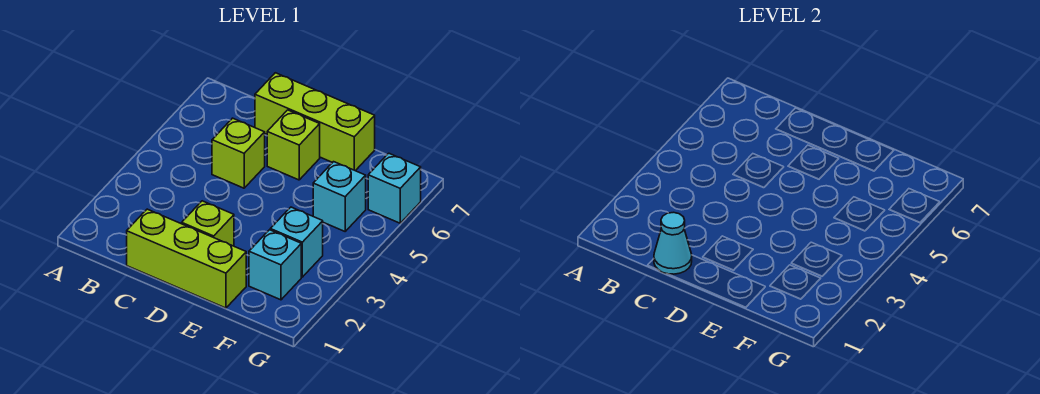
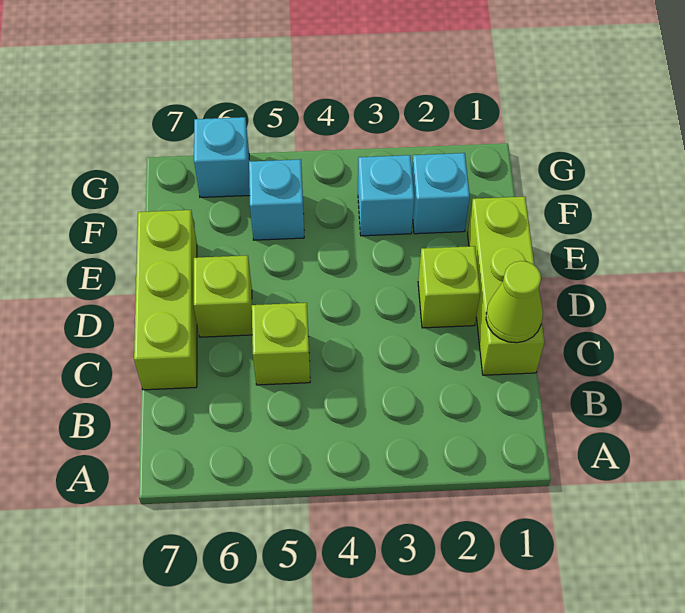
cyan cone C1 level 2 -> lime cone C1 level 2

